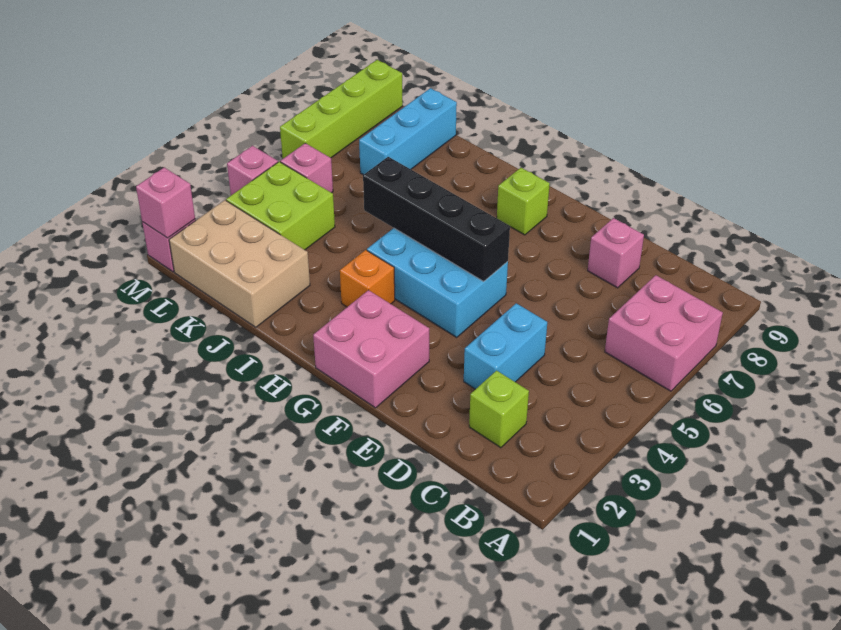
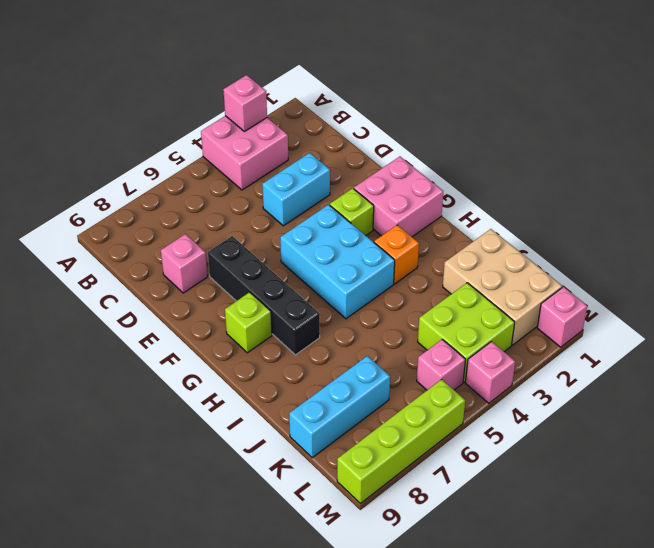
pink brick A6:B7 level 1 -> pink brick A3:B4 level 1
lime brick C2 level 1 -> lime brick F3 level 1
black brick F5:I5 level 2 -> black brick E7:H7 level 1
pink brick M1 level 2 -> pink brick A3 level 2

